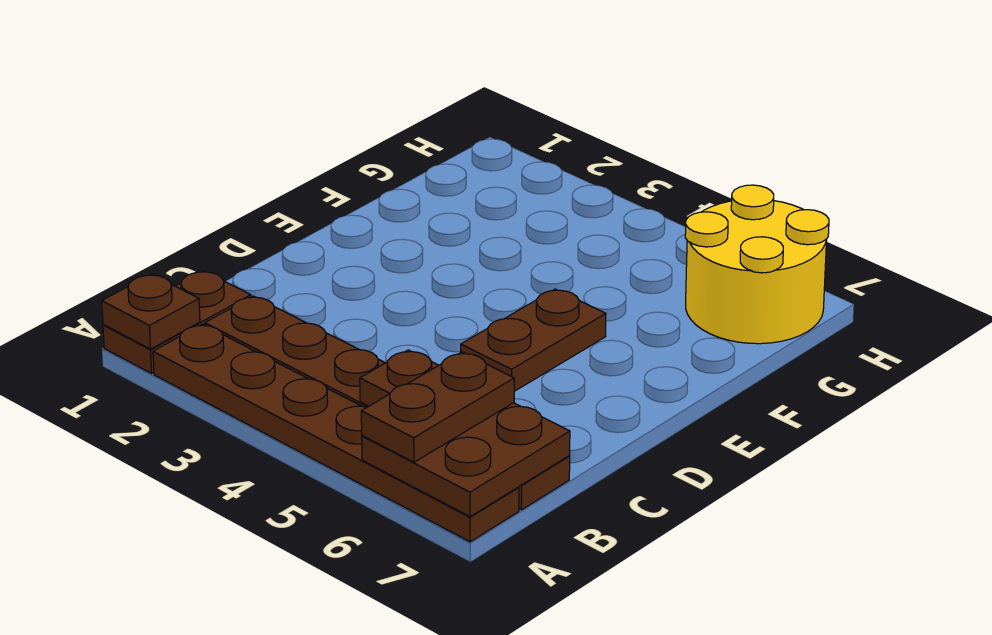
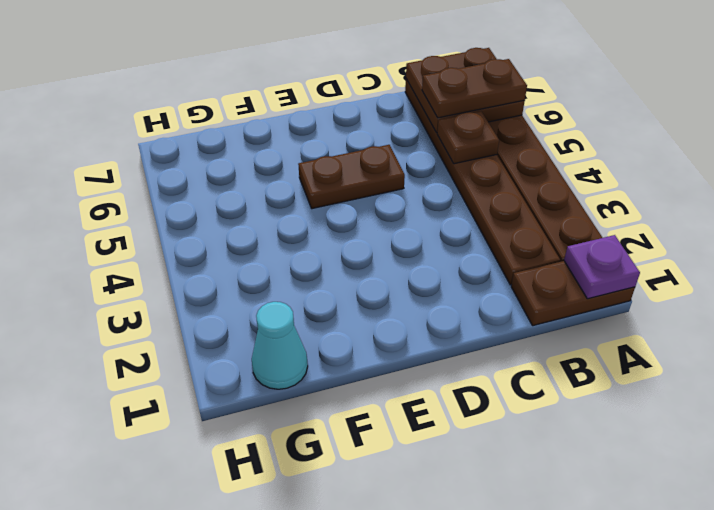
brown plate A1 level 2 -> purple plate A1 level 2
none -> cyan cone G1 level 1
yellow round brick G6:H7 level 1 -> none

